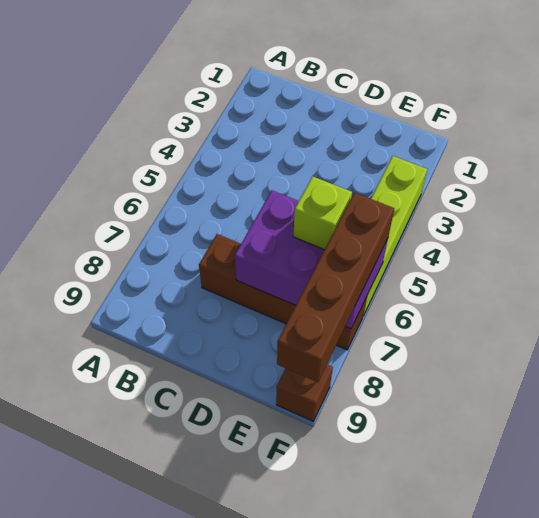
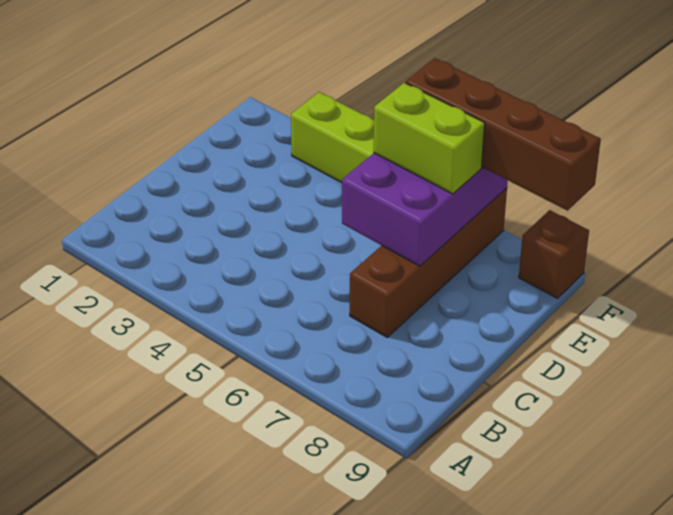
lime brick E6 level 3 -> lime brick E6:E7 level 3

